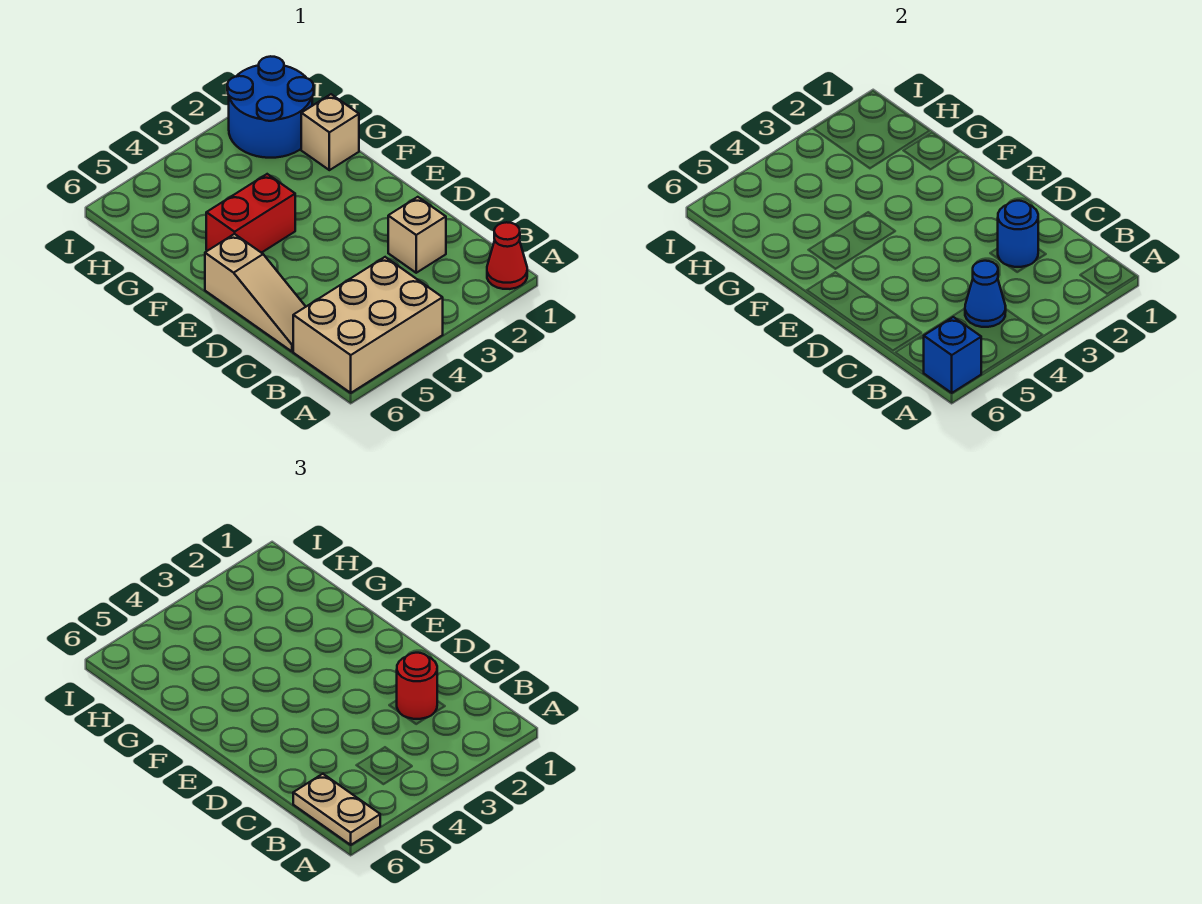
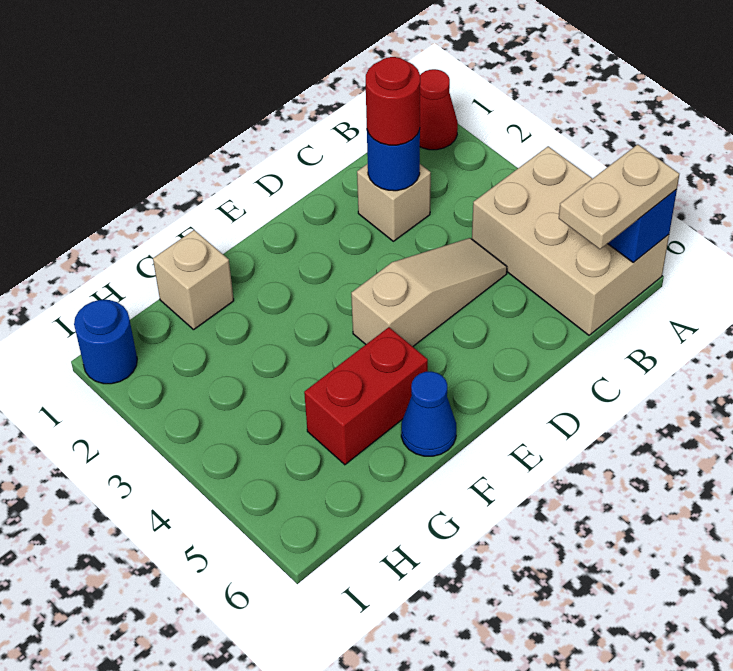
blue cone B4 level 2 -> blue cone F6 level 1
tan slope C6:E6 level 1 top E -> tan slope C4:E4 level 1 top E
red brick F4:F5 level 1 -> red brick F5:G5 level 1
blue round brick H1:I2 level 1 -> blue round brick I1 level 1

